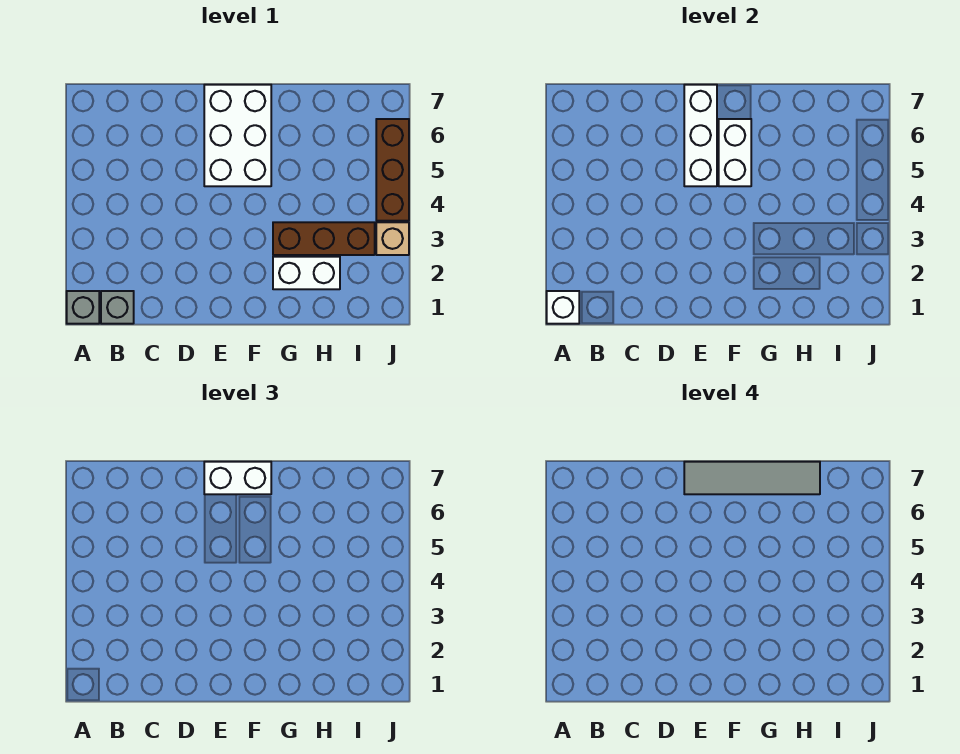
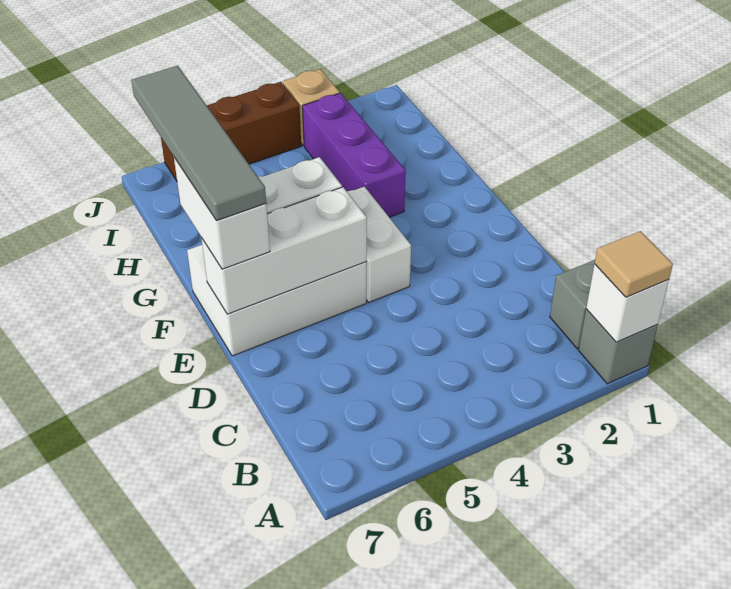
none -> tan tile A1 level 3
white brick G2:H2 level 1 -> white brick E4:F4 level 1
brown brick G3:I3 level 1 -> purple brick G3:I3 level 1

